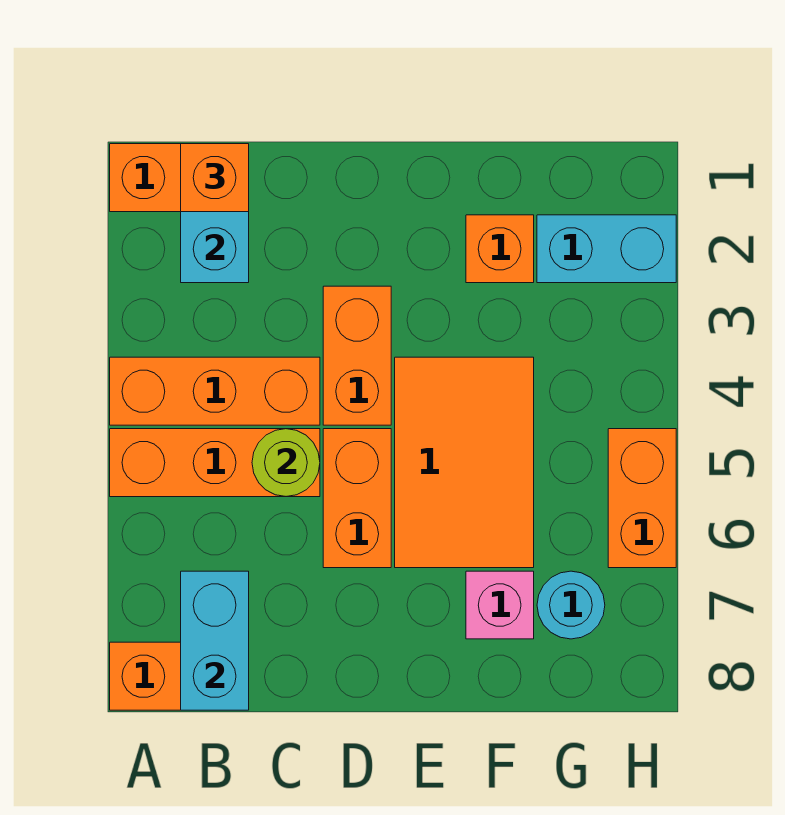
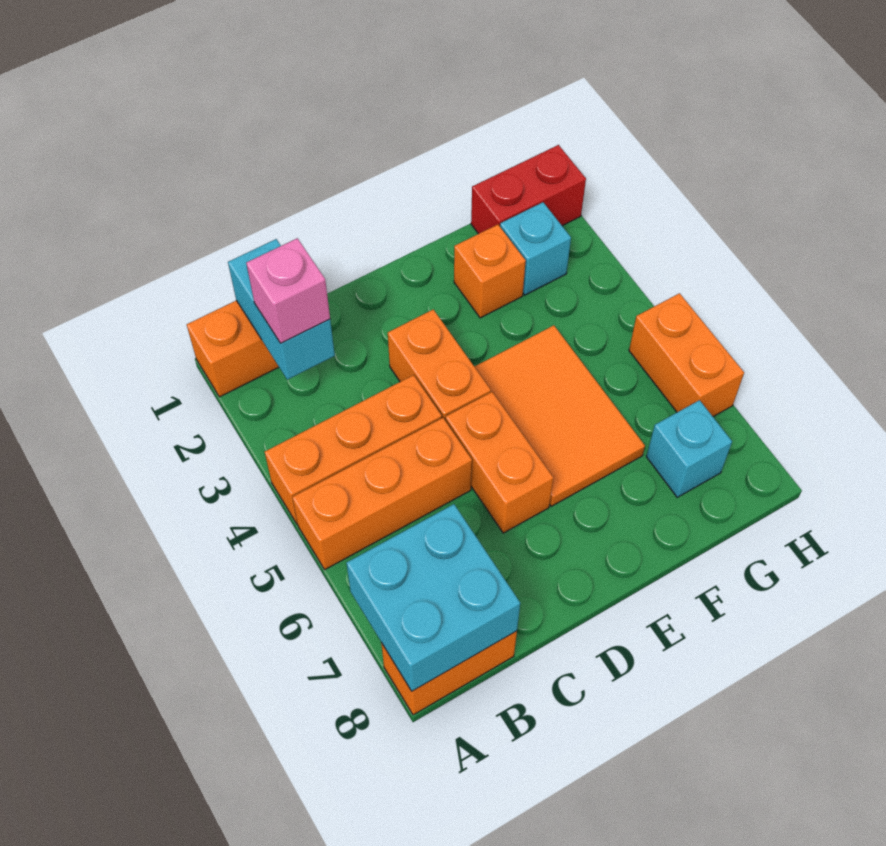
orange brick B1 level 3 -> none
cyan brick B7:B8 level 2 -> cyan brick A7:B8 level 2
lime round brick C5 level 2 -> none
pink brick F7 level 1 -> pink brick B2 level 3
none -> red brick G1:H1 level 1
cyan brick G2:H2 level 1 -> cyan brick G2 level 1
cyan round brick G7 level 1 -> cyan brick G7 level 1

